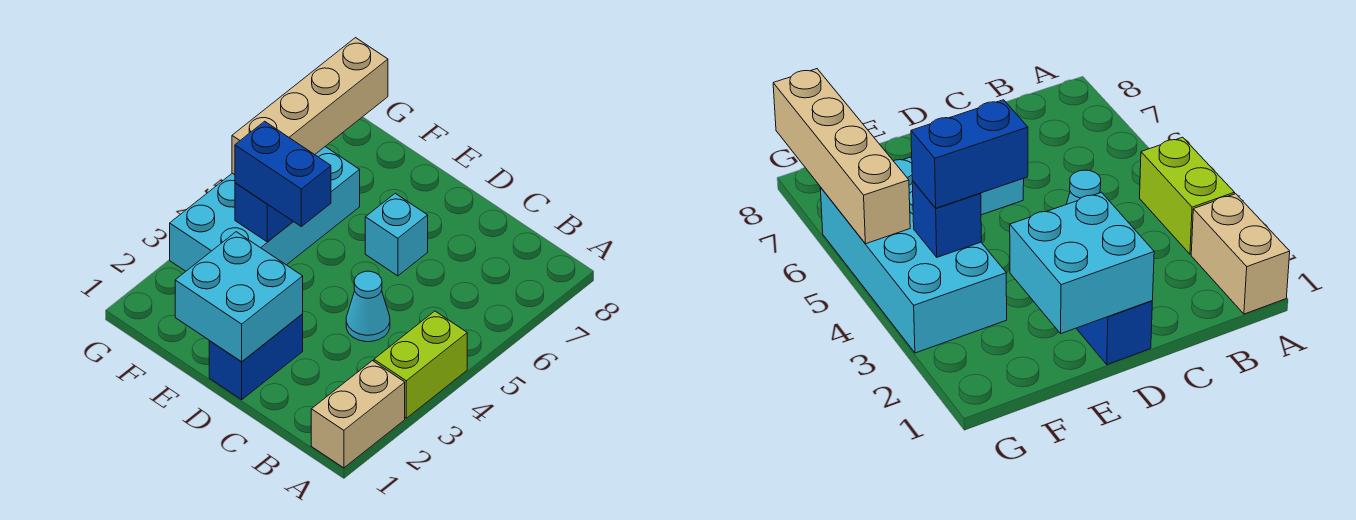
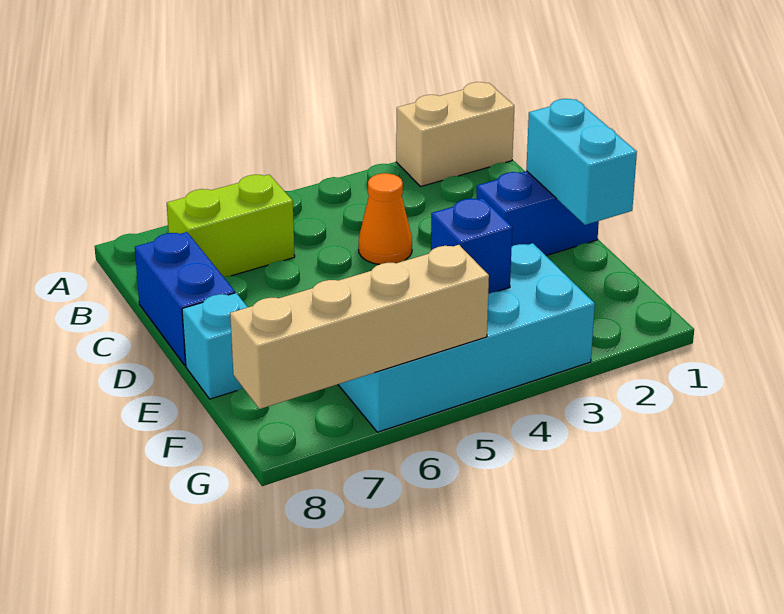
lime brick A3:A4 level 1 -> lime brick B6:B7 level 1
cyan cone C4 level 1 -> orange cone C4 level 1
cyan brick D1:E2 level 2 -> cyan brick D1:E1 level 2
cyan brick D6 level 1 -> cyan brick E8 level 1
blue brick E4:F4 level 3 -> blue brick C8:D8 level 1

